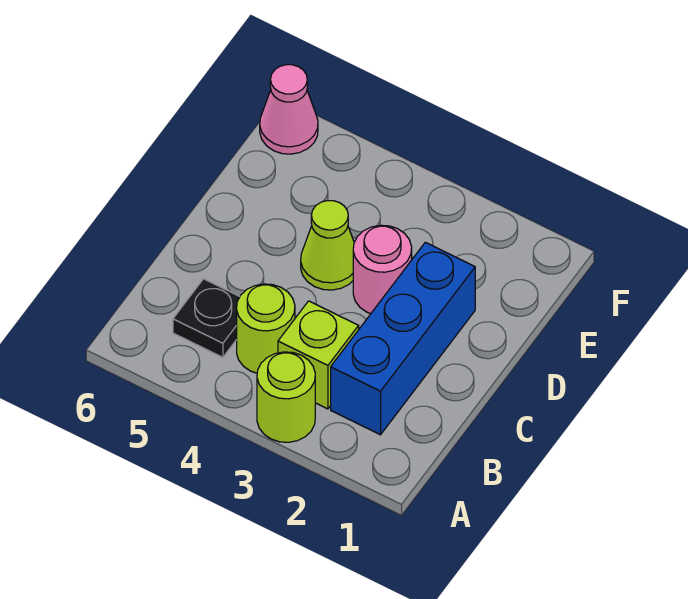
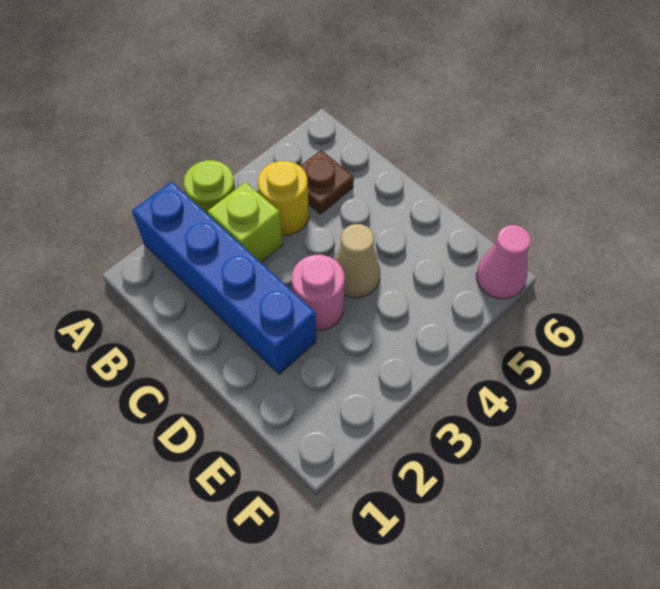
blue brick B2:D2 level 1 -> blue brick A2:D2 level 1
lime round brick B4 level 1 -> yellow round brick B4 level 1
black plate B5 level 1 -> brown plate B5 level 1
lime cone D4 level 1 -> tan cone D4 level 1

